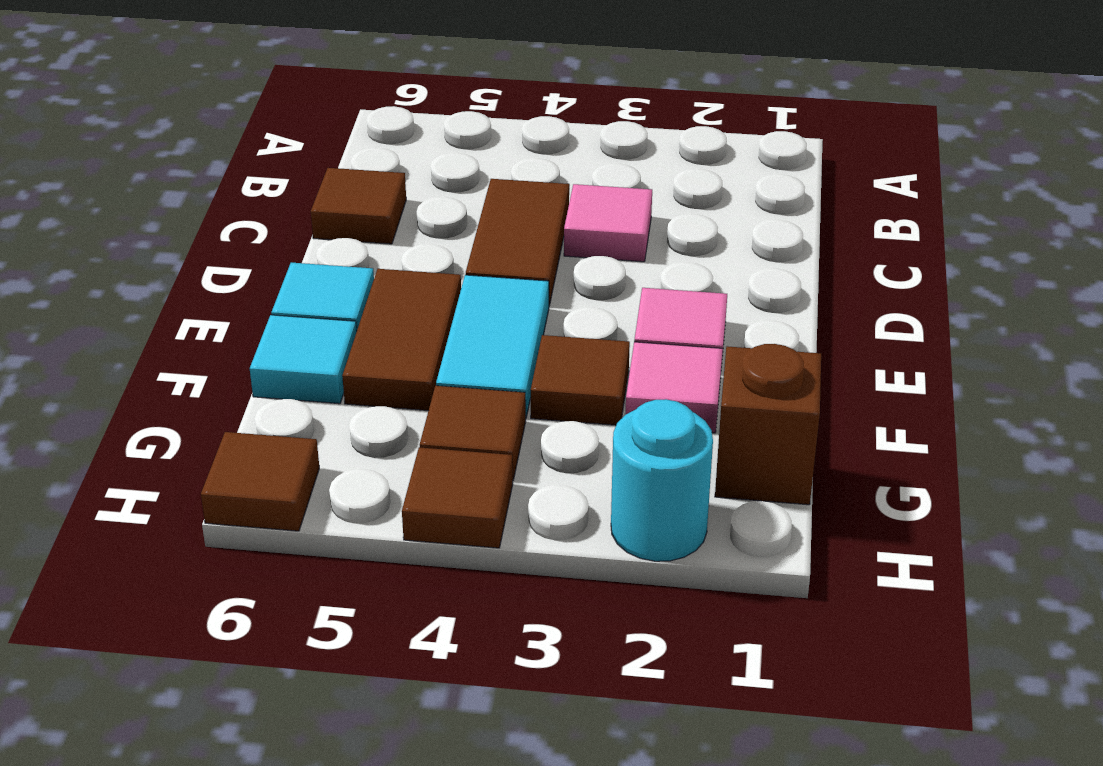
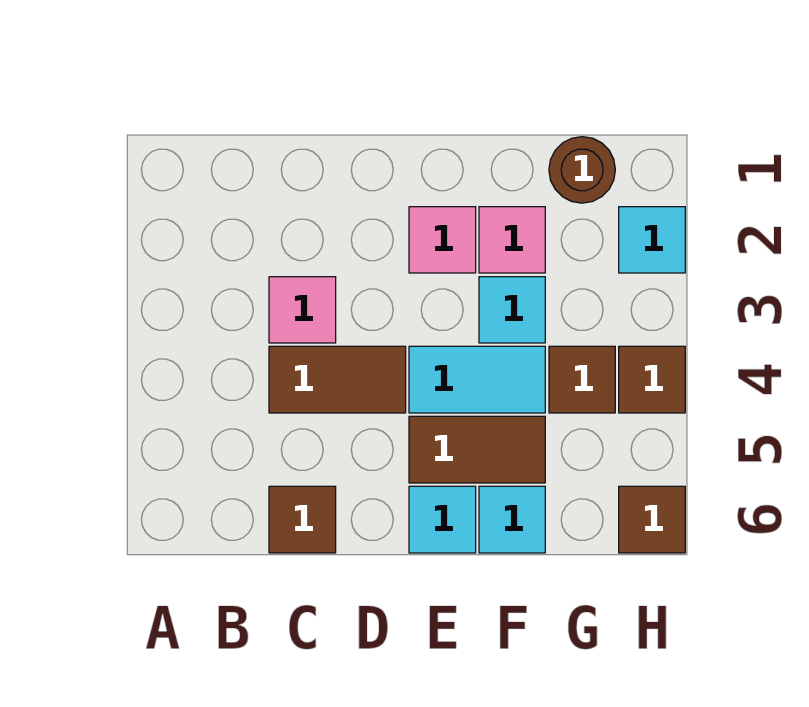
brown tile F3 level 1 -> cyan tile F3 level 1
brown brick G1 level 1 -> brown round brick G1 level 1
cyan round brick H2 level 1 -> cyan tile H2 level 1

